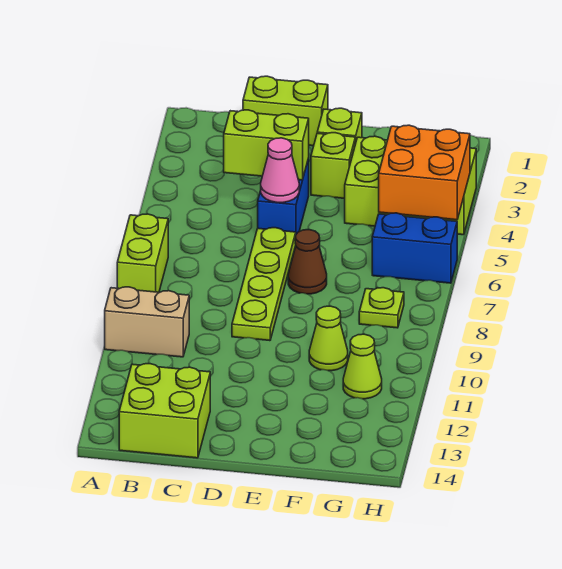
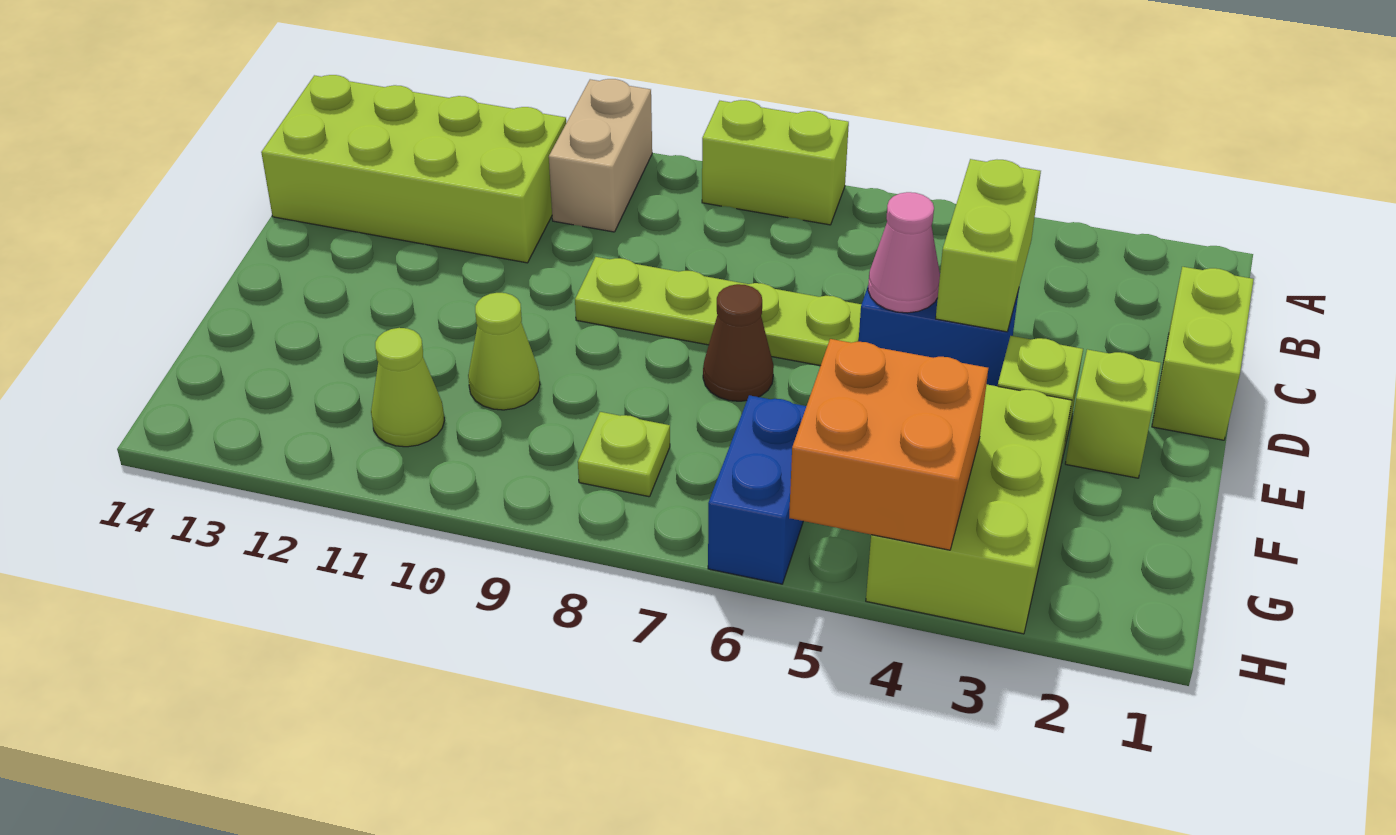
lime brick B13:C14 level 1 -> lime brick B11:C14 level 1

